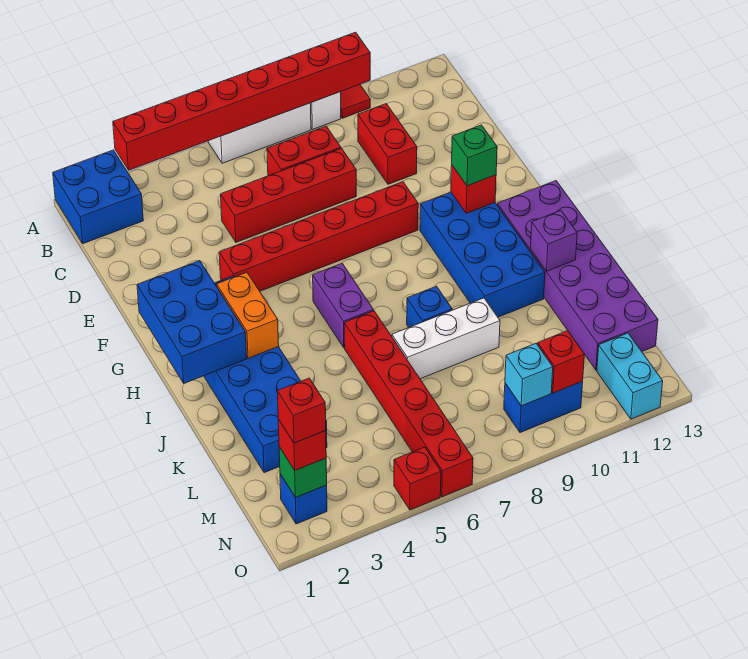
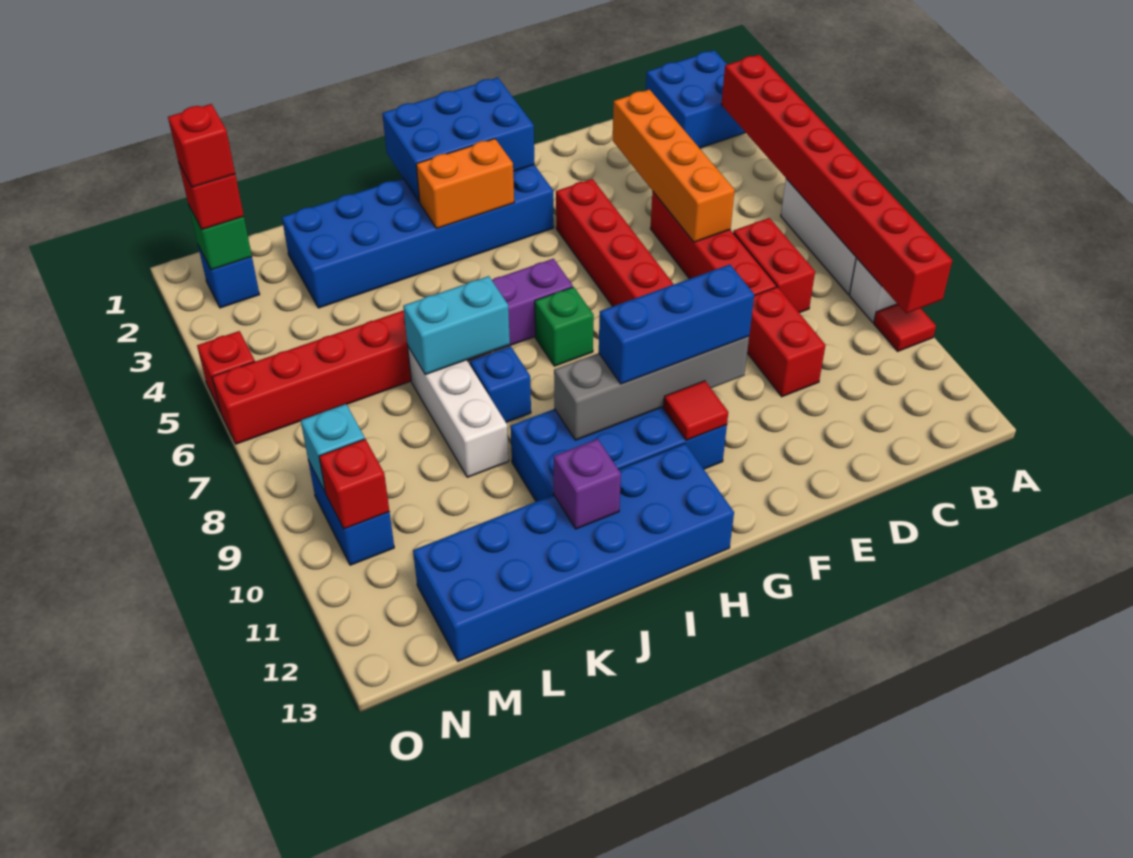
red brick C10:D10 level 1 -> red brick D9:D10 level 1
none -> orange brick D3:D6 level 2
none -> grey brick F10:I10 level 2
none -> blue brick F10:H10 level 3
red brick G11 level 2 -> red tile G11 level 2
green brick G11 level 3 -> green brick H7 level 1
purple brick H12:M13 level 1 -> blue brick H12:M13 level 1
cyan brick N12:O12 level 1 -> cyan brick J7:K7 level 2

